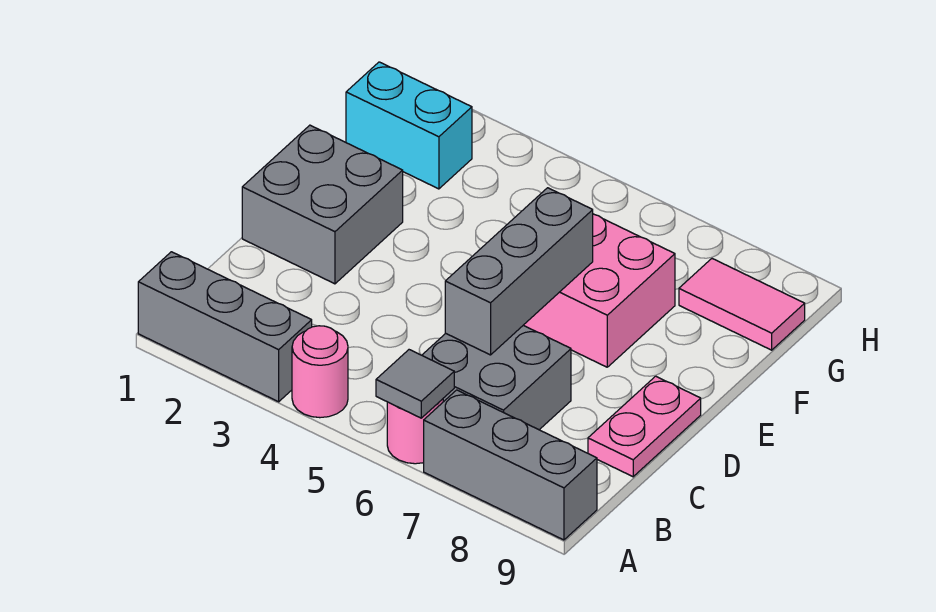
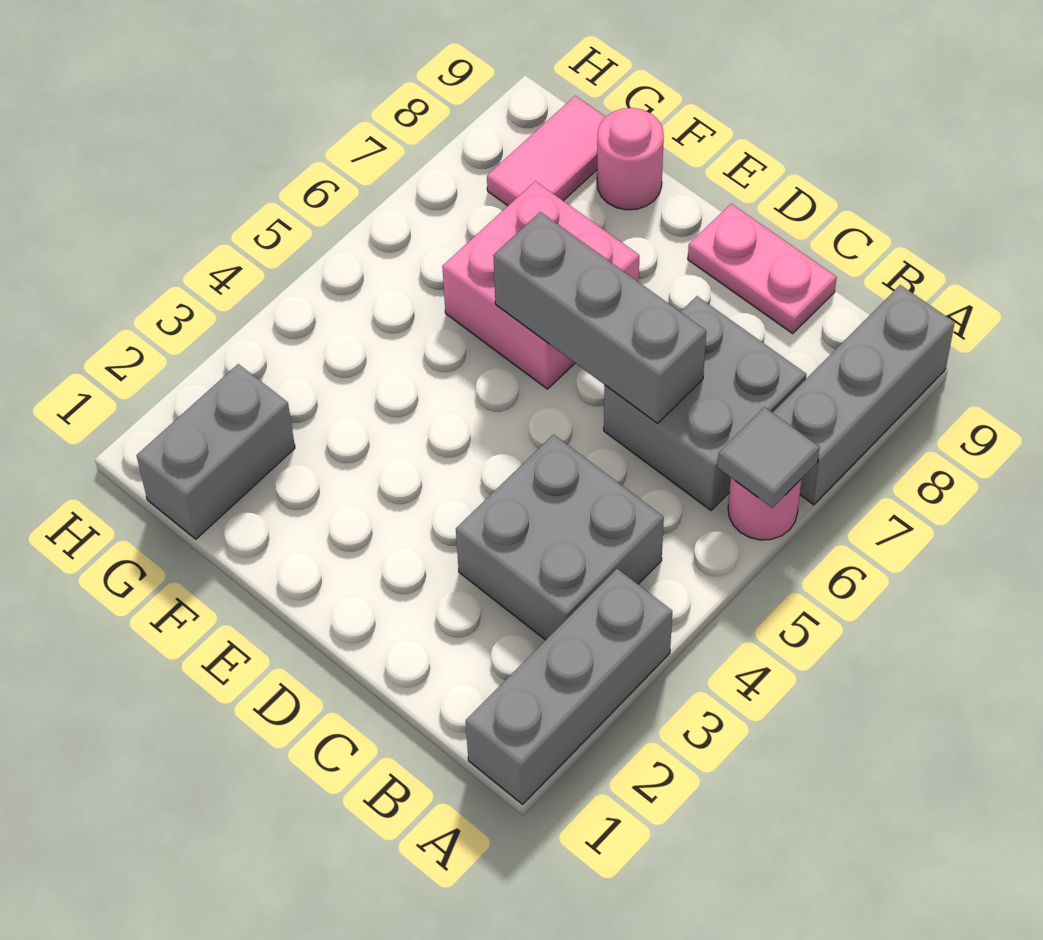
pink round brick A4 level 1 -> pink round brick F9 level 1
grey brick D1:E2 level 1 -> grey brick B3:C4 level 1
cyan brick G1:G2 level 1 -> grey brick G1:G2 level 1

